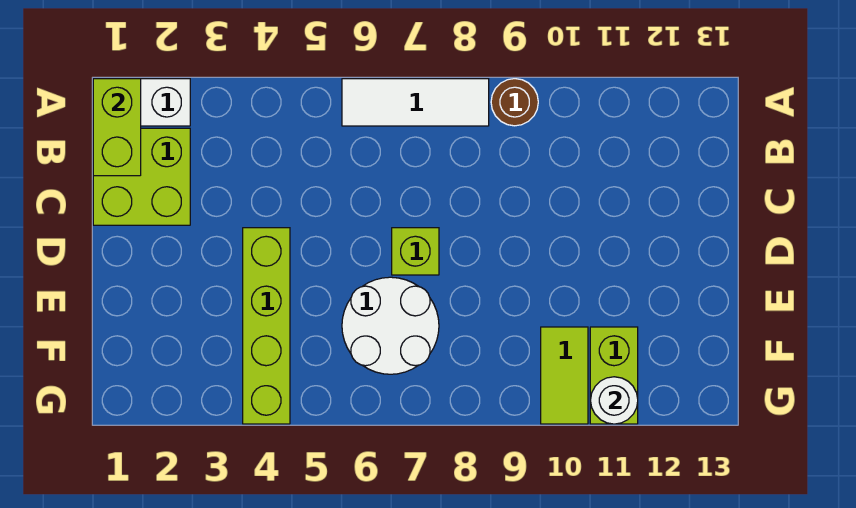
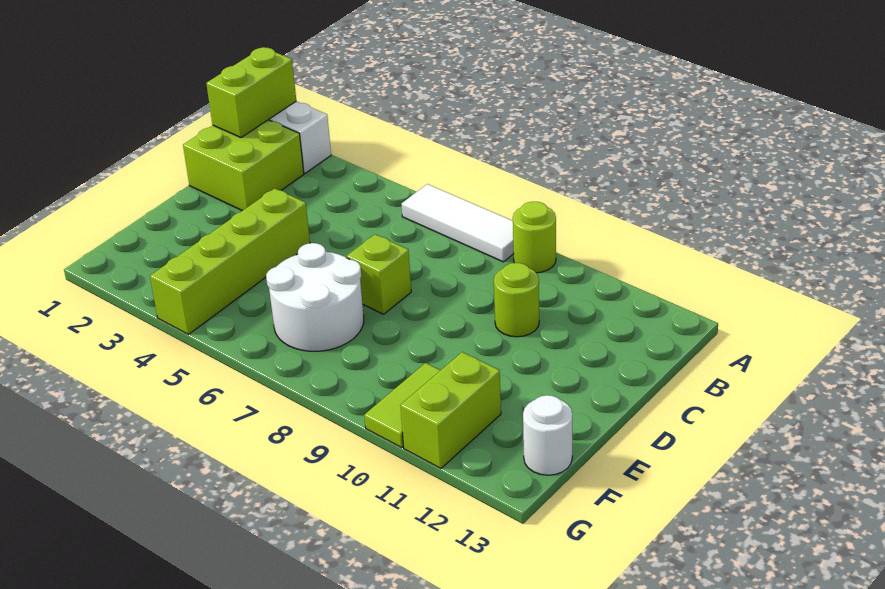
brown round brick A9 level 1 -> lime round brick A9 level 1
none -> lime round brick C10 level 1
white round brick G11 level 2 -> white round brick F13 level 1

